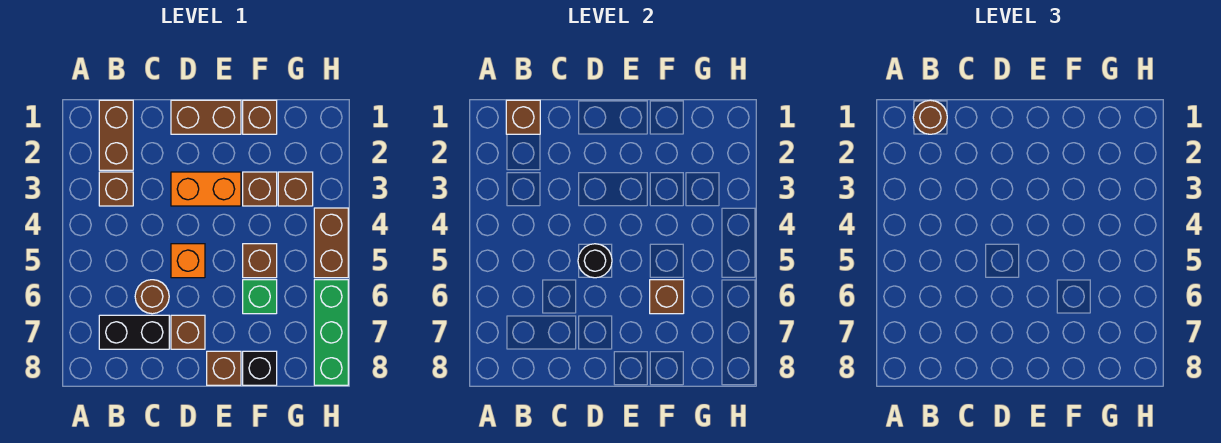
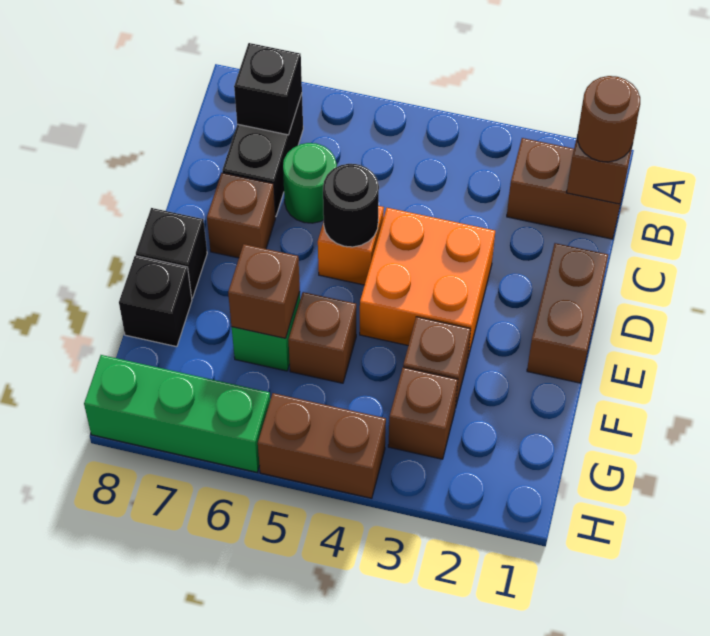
brown brick B3 level 1 -> none
none -> black brick B7 level 2
brown round brick C6 level 1 -> green round brick C6 level 1
orange brick D3:E3 level 1 -> orange brick D3:E4 level 1
brown brick E8 level 1 -> black brick E8 level 1
brown brick F1 level 1 -> none

